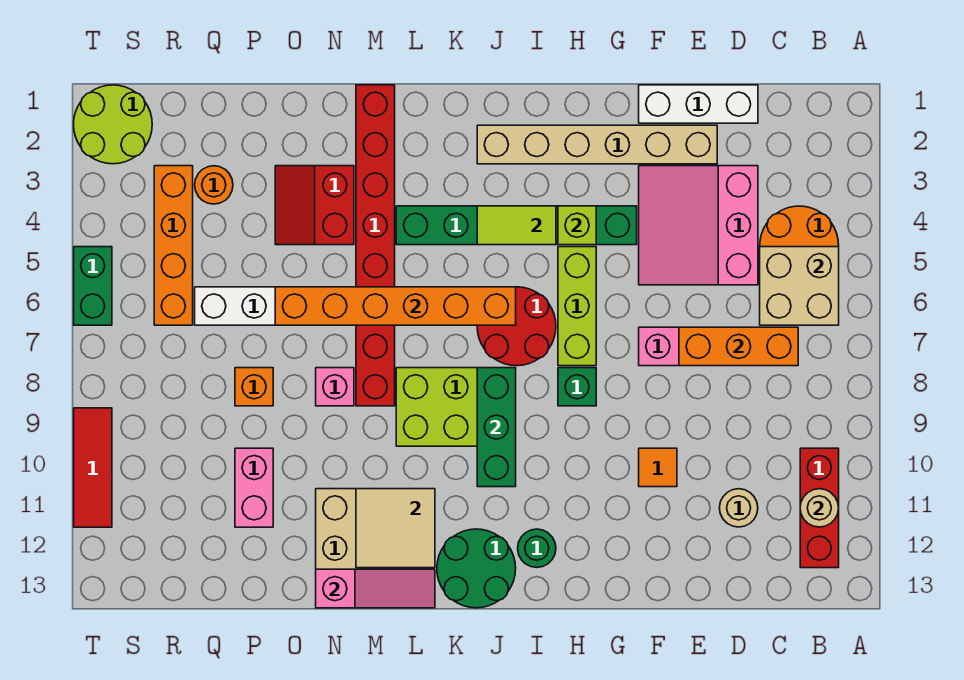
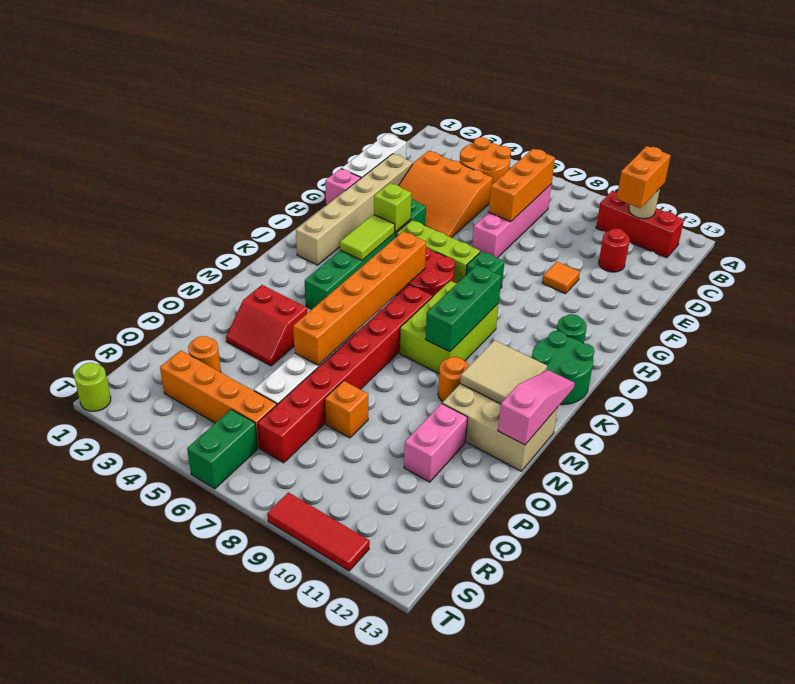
tan brick B5:C6 level 2 -> none
none -> orange brick B11:C11 level 3
pink slope D3:F5 level 1 top D -> orange slope D3:F5 level 1 top D
tan round brick D11 level 1 -> red round brick D11 level 1
green brick J8:J10 level 2 -> green brick J9:L9 level 2
red brick M1:M8 level 1 -> red brick K7:R7 level 1
none -> orange round brick M10 level 1
pink brick N8 level 1 -> pink brick G1 level 1
pink brick P10:P11 level 1 -> pink brick O11:P11 level 1
lime round brick S1:T2 level 1 -> lime round brick T1 level 1
green brick T5:T6 level 1 -> green brick S6:T6 level 1

